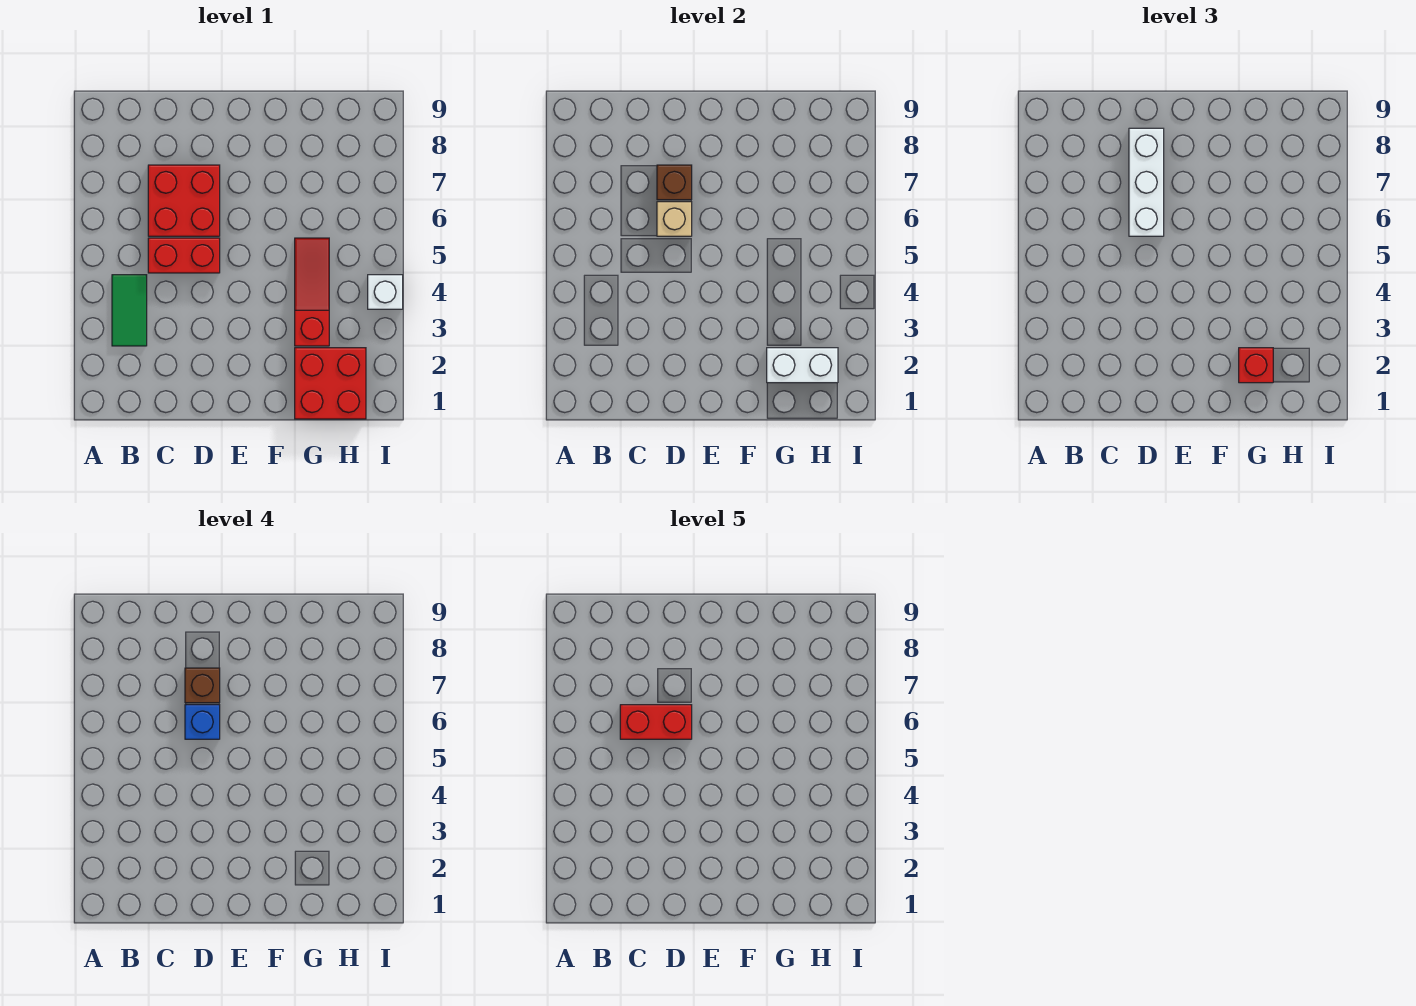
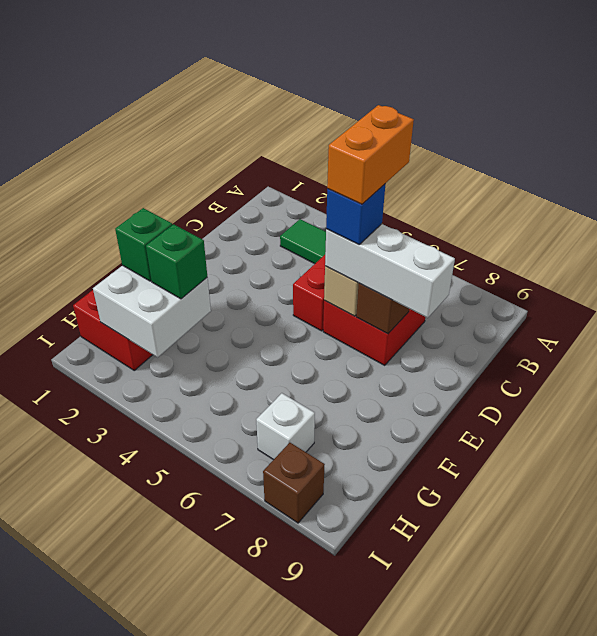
red brick C6:D6 level 5 -> orange brick C6:D6 level 5
brown brick D7 level 4 -> brown brick I8 level 1
white brick G2:H2 level 2 -> white brick G2:H3 level 2
red brick G2 level 3 -> green brick G2 level 3
red slope G3:G5 level 1 top 3 -> none
none -> green brick G3 level 3
white brick I4 level 1 -> white brick H7 level 1

